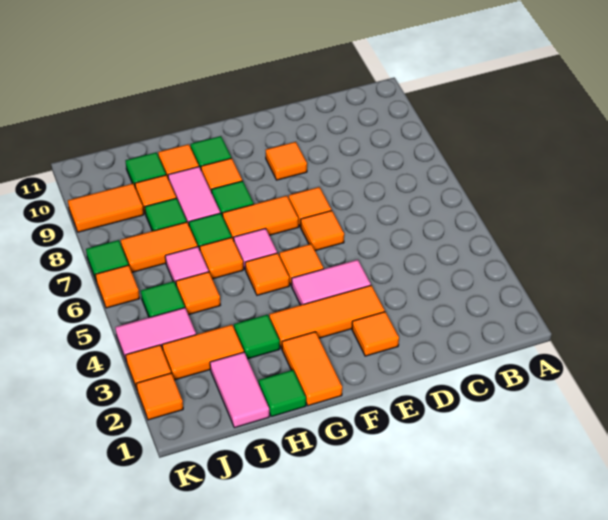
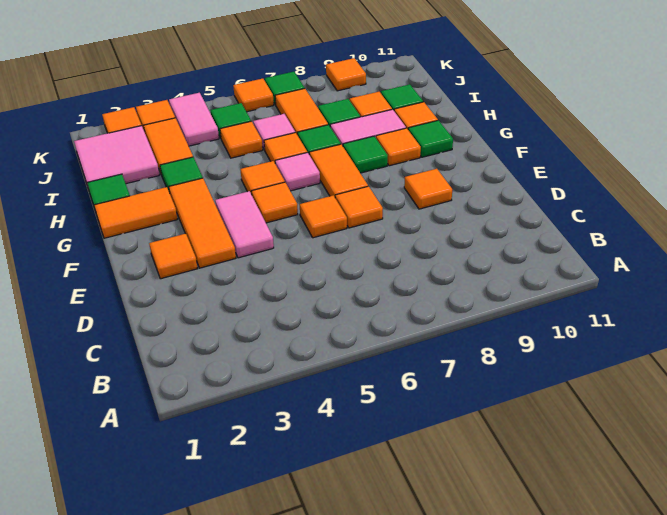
pink tile I1:I2 level 1 -> pink tile I1:J2 level 1
orange tile J9:K9 level 1 -> orange tile K9 level 1

